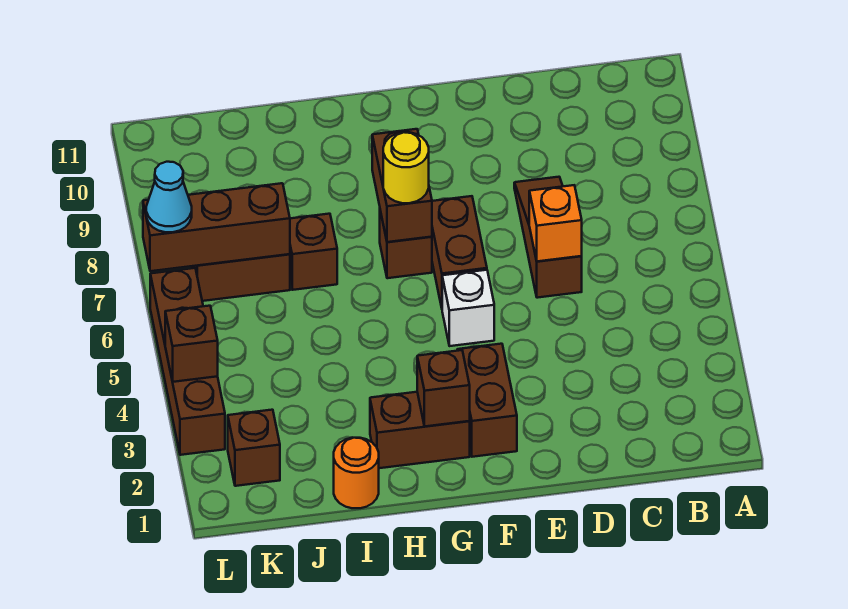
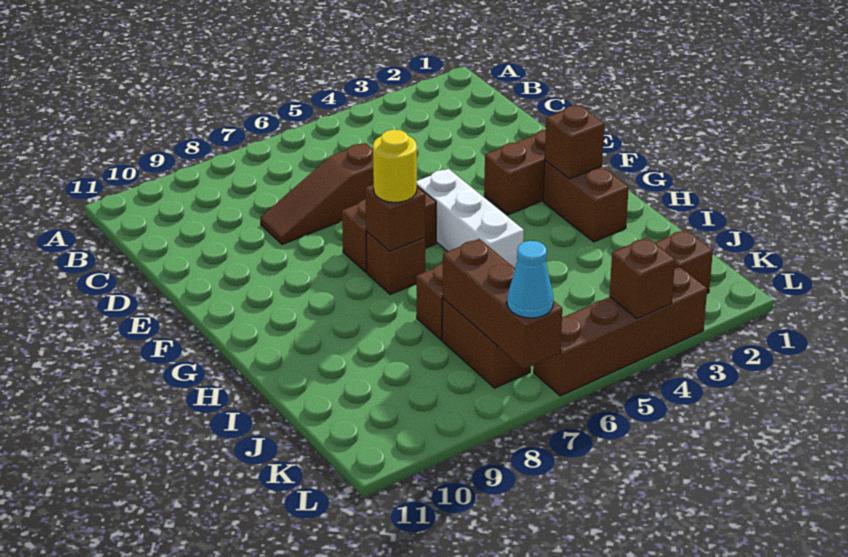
orange brick D6 level 2 -> none
white brick F5 level 1 -> white brick F5:H5 level 1
brown brick G7:G8 level 2 -> brown brick G7 level 2
orange round brick I1 level 1 -> none

